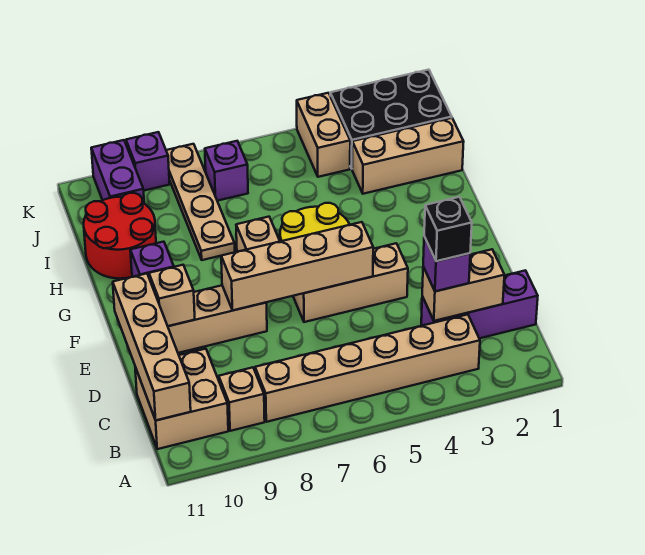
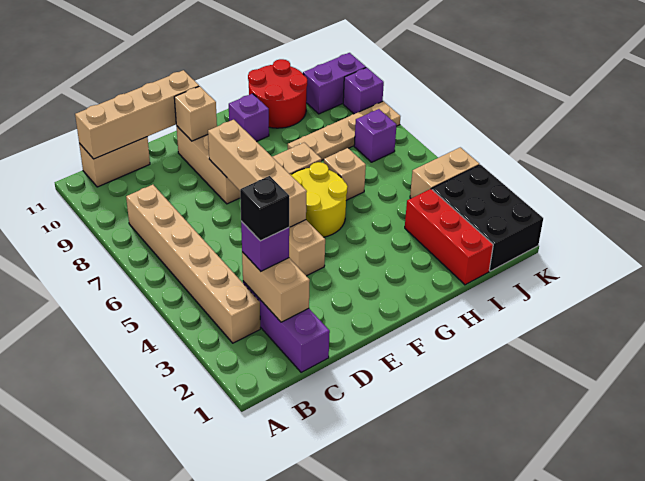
tan brick B9 level 1 -> tan brick H6 level 1
tan brick B10:C11 level 1 -> tan brick B11:C11 level 1
tan brick I1:I3 level 1 -> red brick I1:I3 level 1

